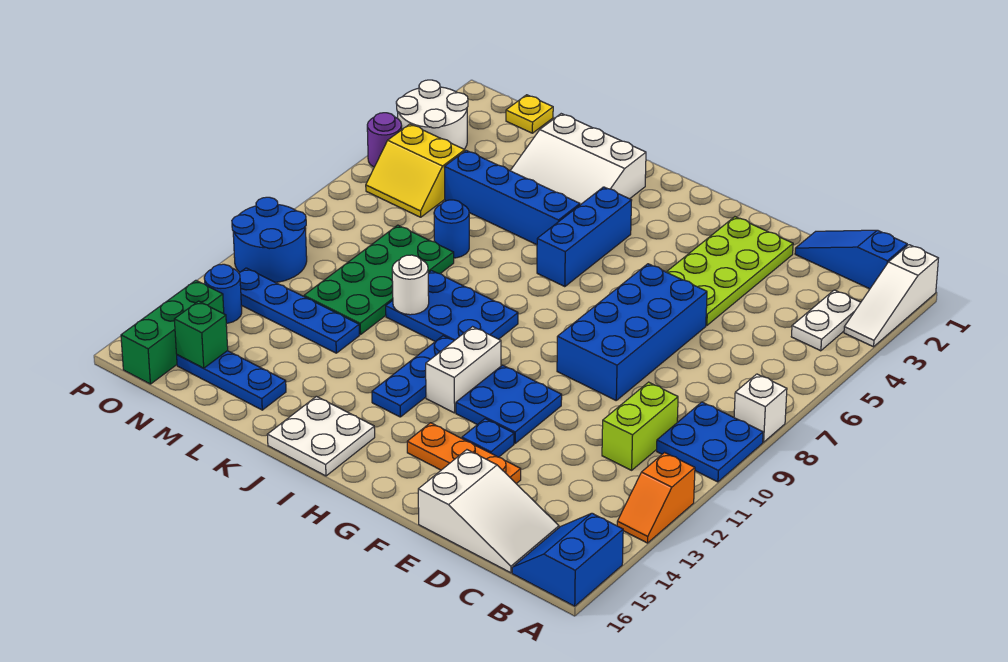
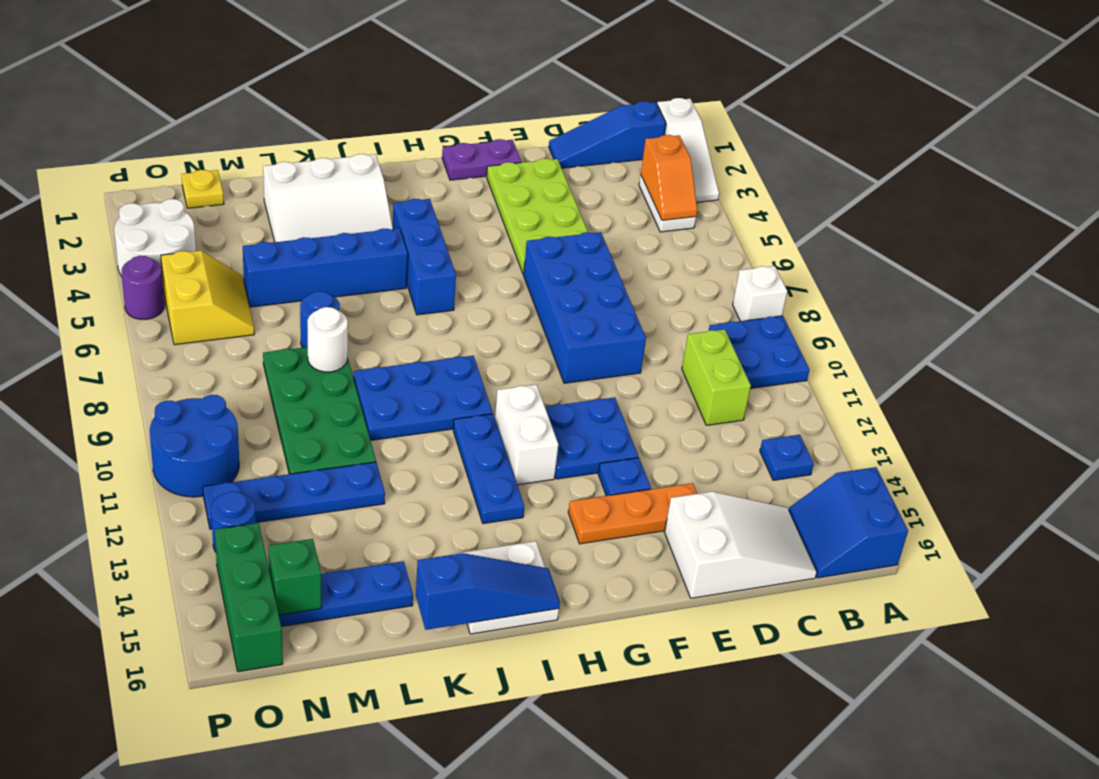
orange slope A12:A13 level 1 top 12 -> orange slope B3:B4 level 2 top 3
none -> blue plate B13 level 1
none -> purple plate F1:G1 level 1
none -> blue slope I16:K16 level 2 top K
white round brick K10 level 2 -> white round brick L8 level 2
yellow slope N5:O6 level 1 top 5 -> yellow slope N5:O6 level 1 top O

